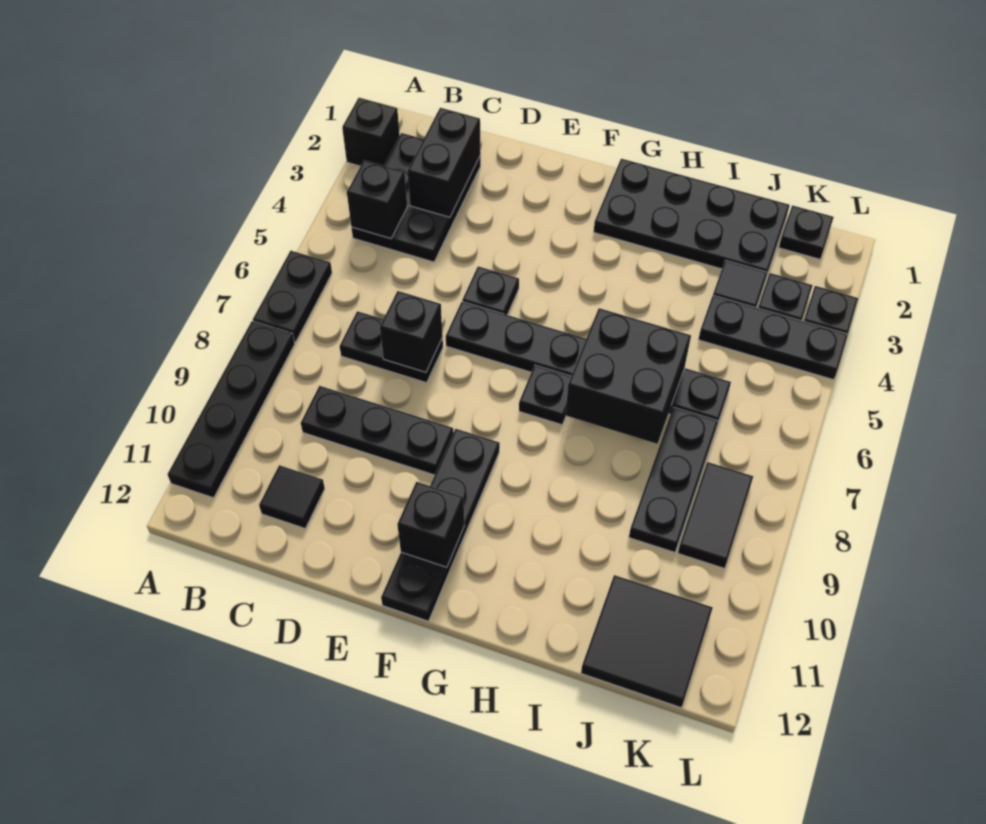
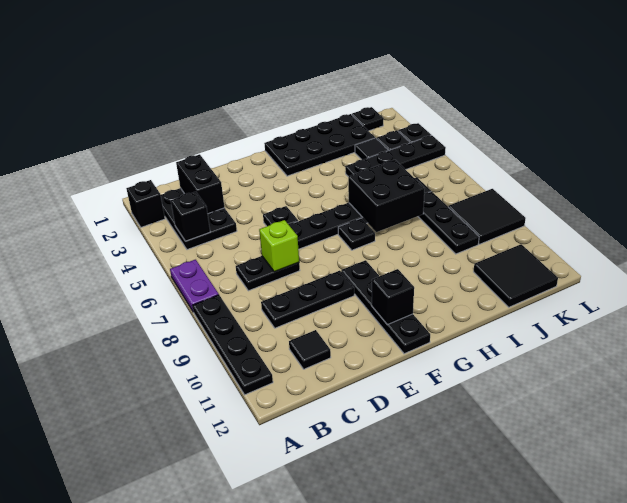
black plate A6:A7 level 1 -> purple plate A6:A7 level 1
black brick D7 level 2 -> lime brick D7 level 2
black plate J4:L4 level 1 -> black plate I4:L4 level 1
black tile K8:K9 level 1 -> black tile K8:L9 level 1

